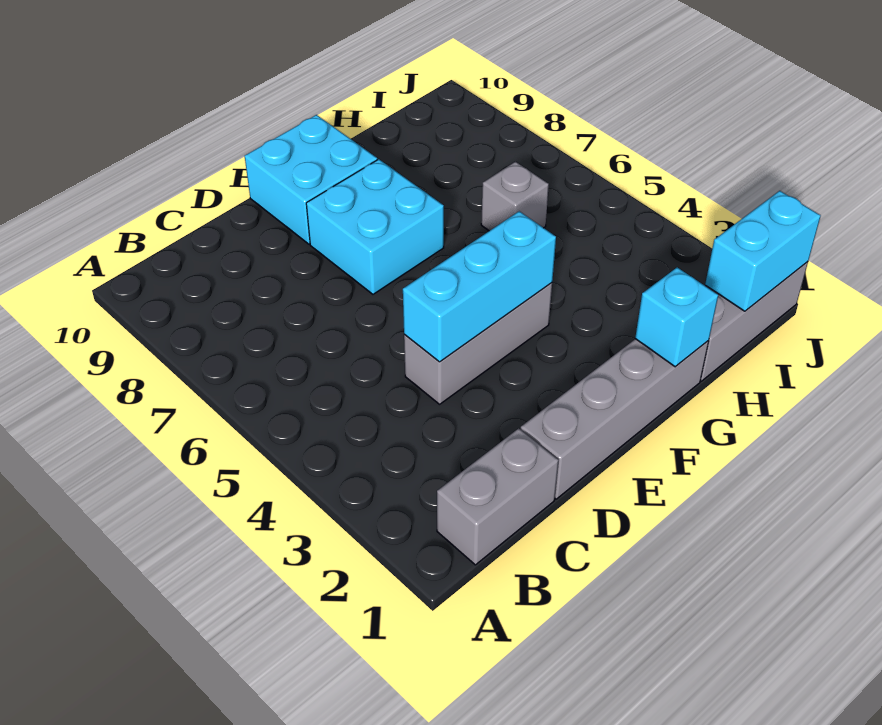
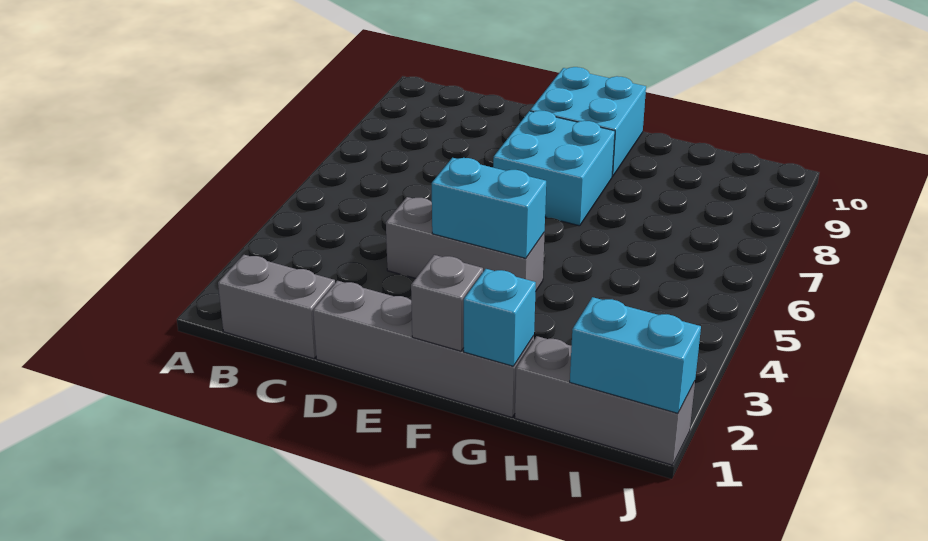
cyan brick D4:F4 level 2 -> cyan brick E4:F4 level 2
grey brick H6 level 1 -> grey brick F1 level 2

